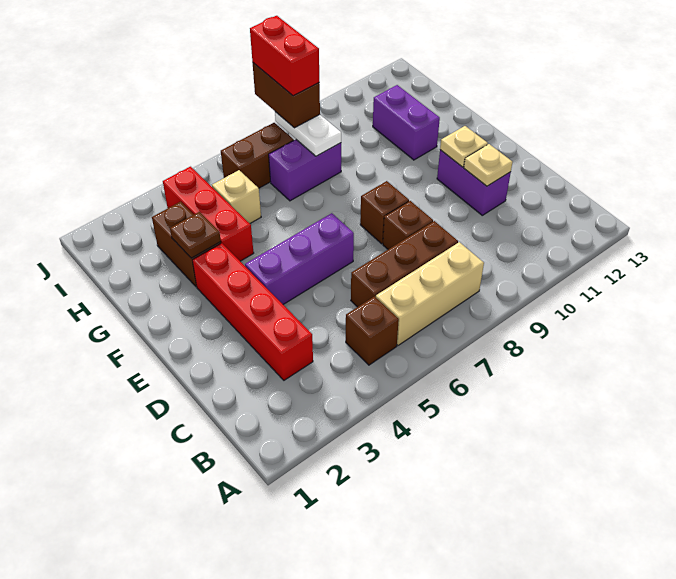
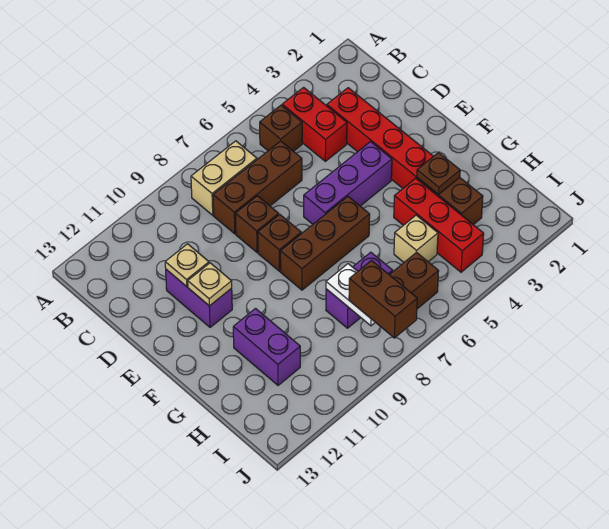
tan brick B6:B8 level 1 -> tan brick B7:B8 level 1
none -> brown brick F6:F8 level 1
red brick I8:J8 level 4 -> red brick B4:C4 level 1

